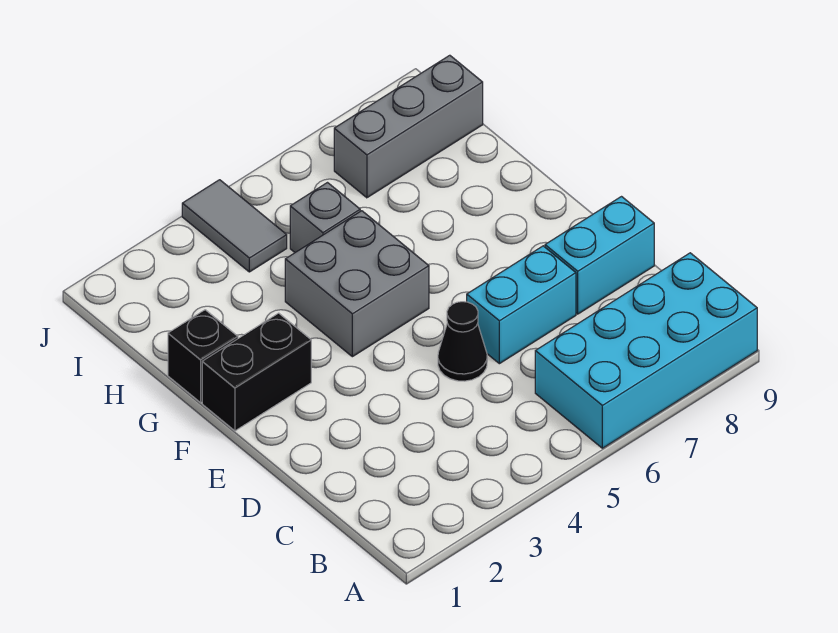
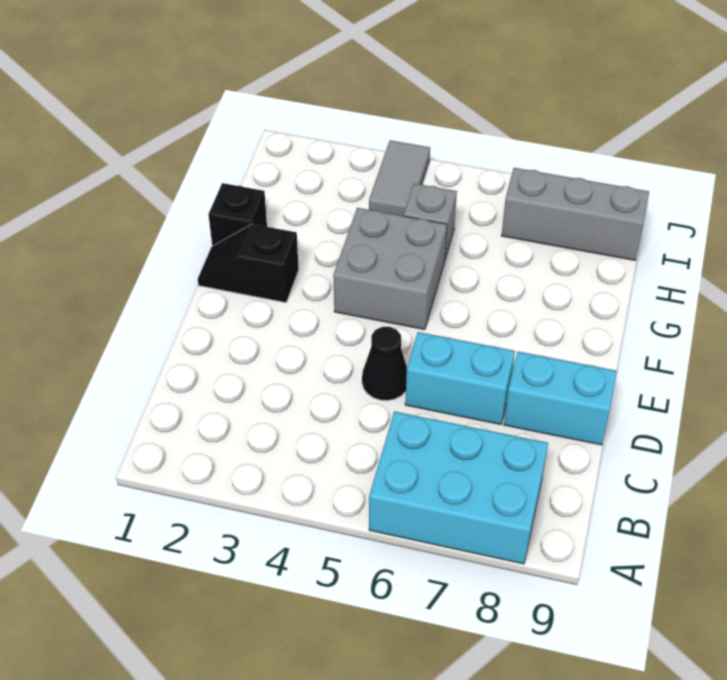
cyan brick A6:B9 level 1 -> cyan brick A6:B8 level 1
black brick F1:F2 level 1 -> black slope F1:F2 level 1 top 2

